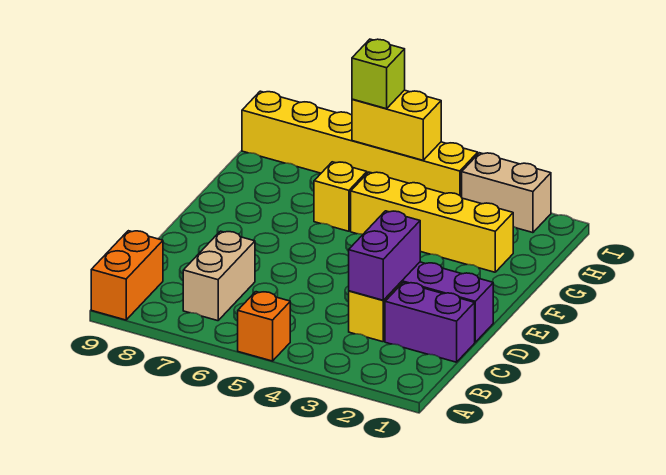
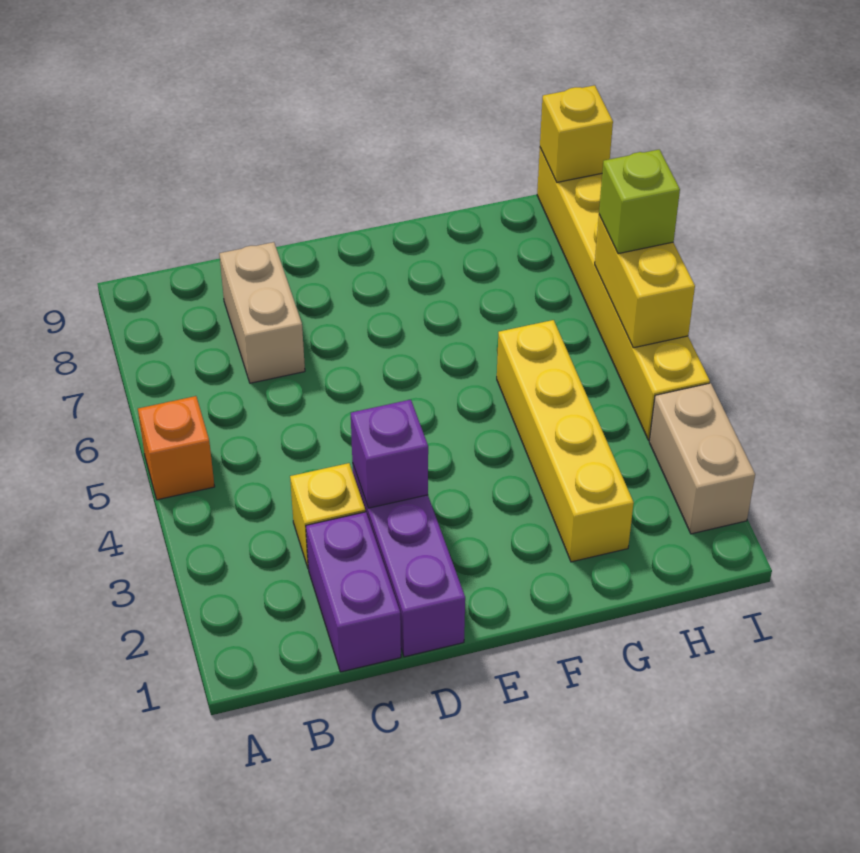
orange brick A9:B9 level 1 -> none
tan brick B7:C7 level 1 -> tan brick C7:C8 level 1
purple brick C3:D3 level 2 -> purple brick D3 level 2
yellow brick G6 level 1 -> yellow brick I9 level 2

